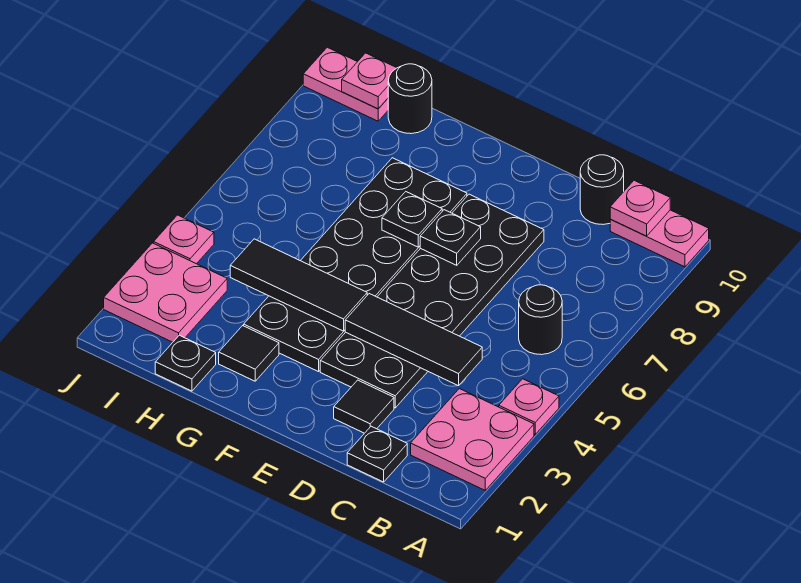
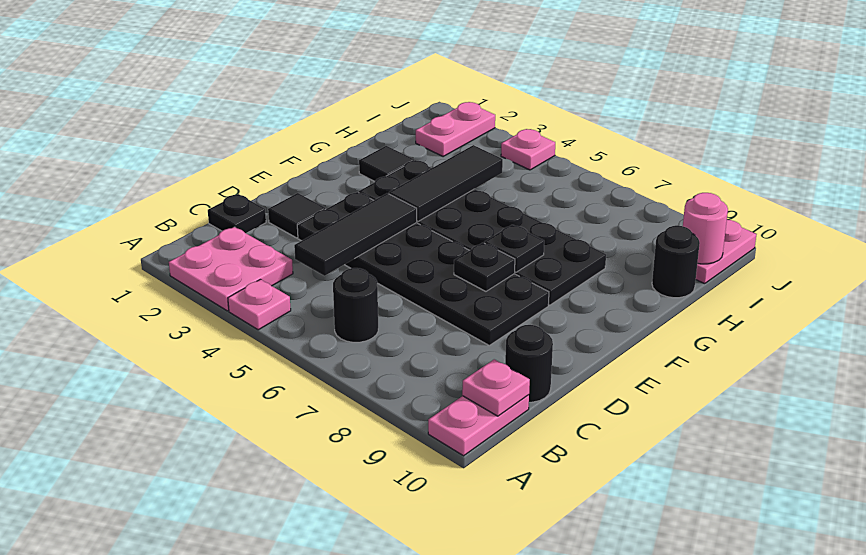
black plate H1 level 1 -> none
pink plate I2:J3 level 1 -> pink plate I2:J2 level 1
pink plate I10 level 2 -> pink round brick I10 level 2

